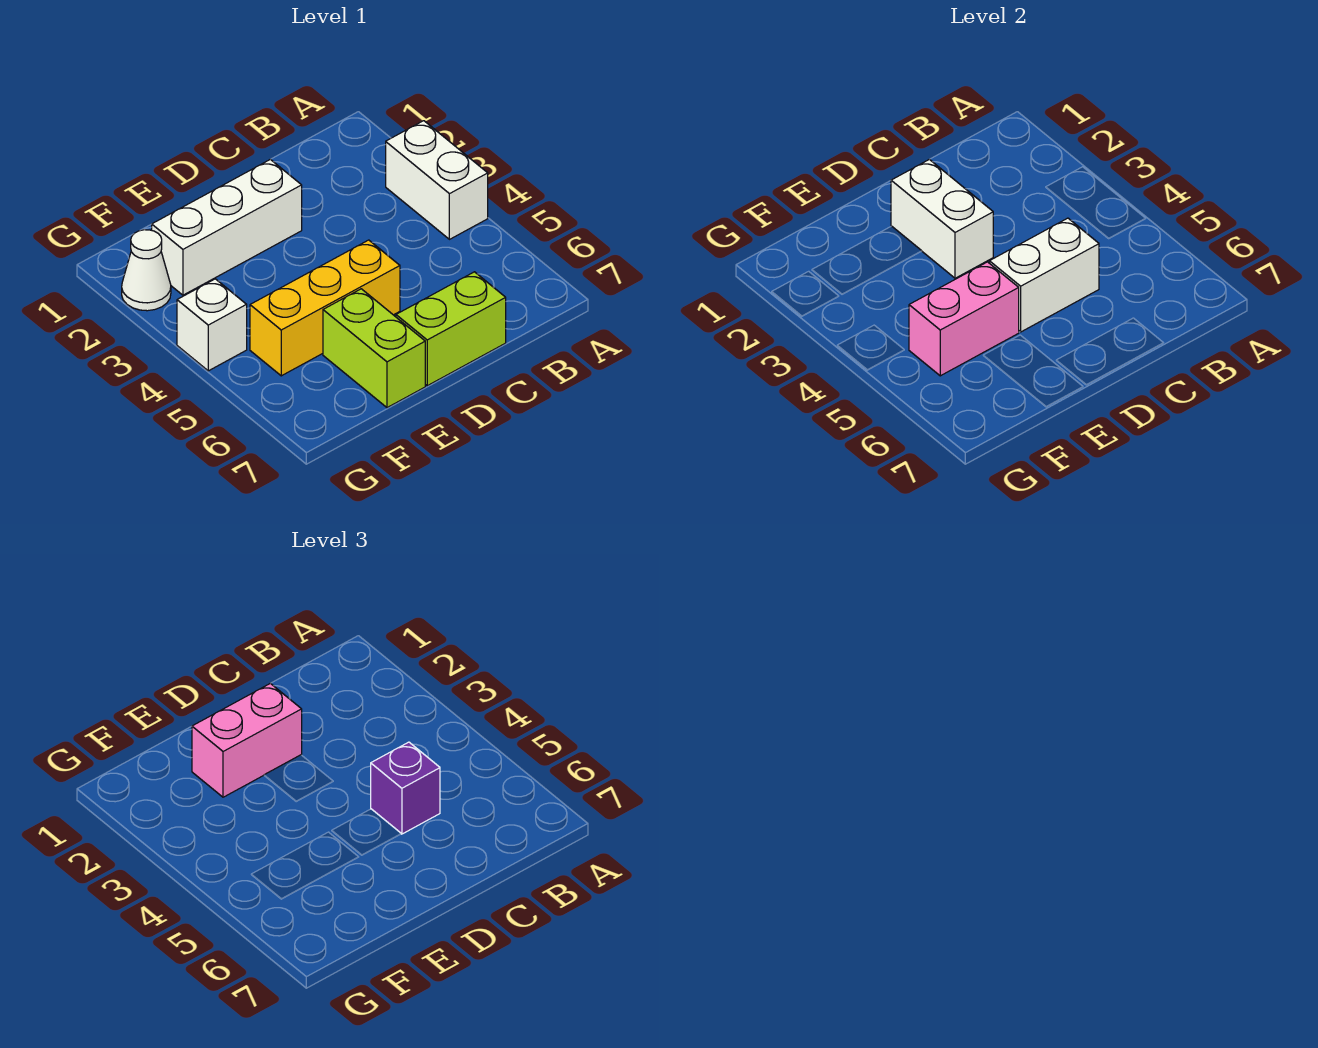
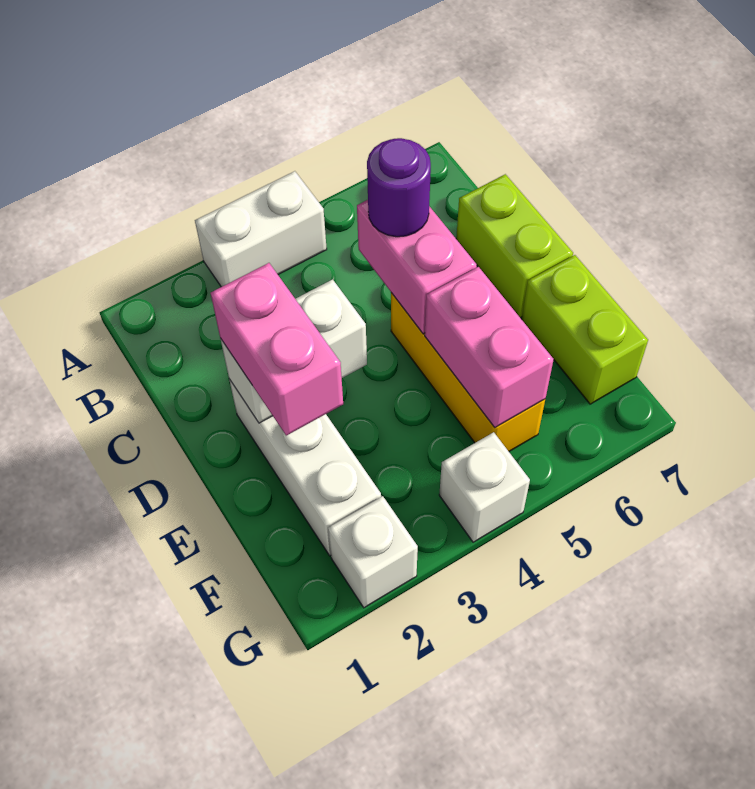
white brick C5:D5 level 2 -> pink brick C5:D5 level 2
purple brick C5 level 3 -> purple round brick C5 level 3
lime brick E6:E7 level 1 -> lime brick E7:F7 level 1
white cone G2 level 1 -> white brick G2 level 1

